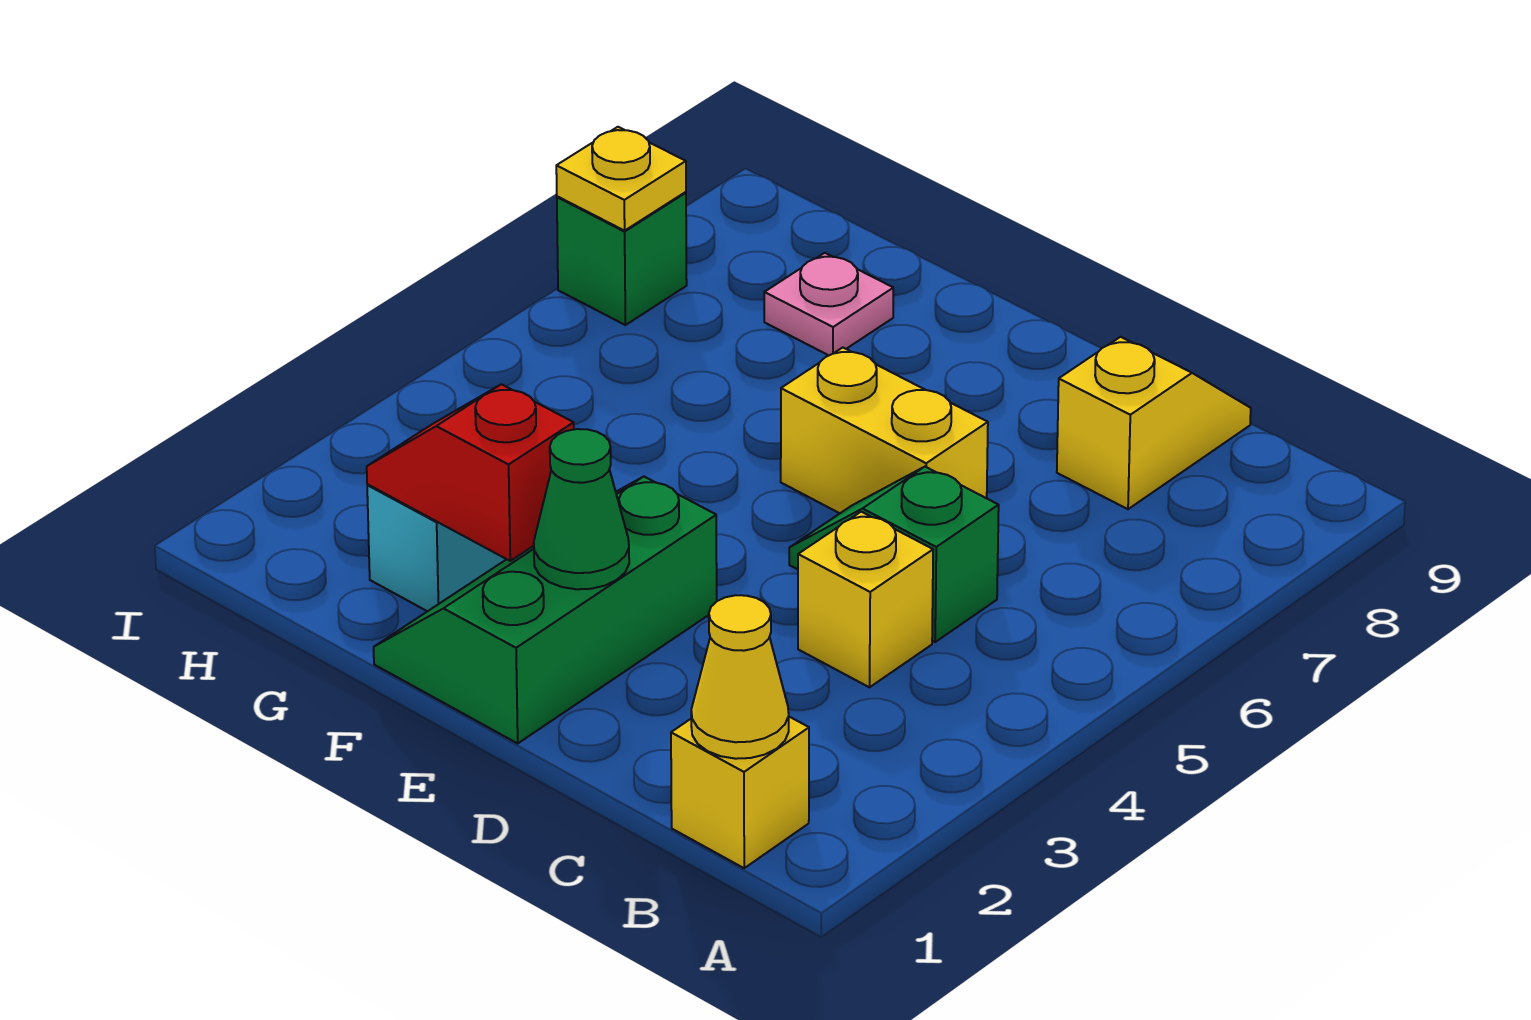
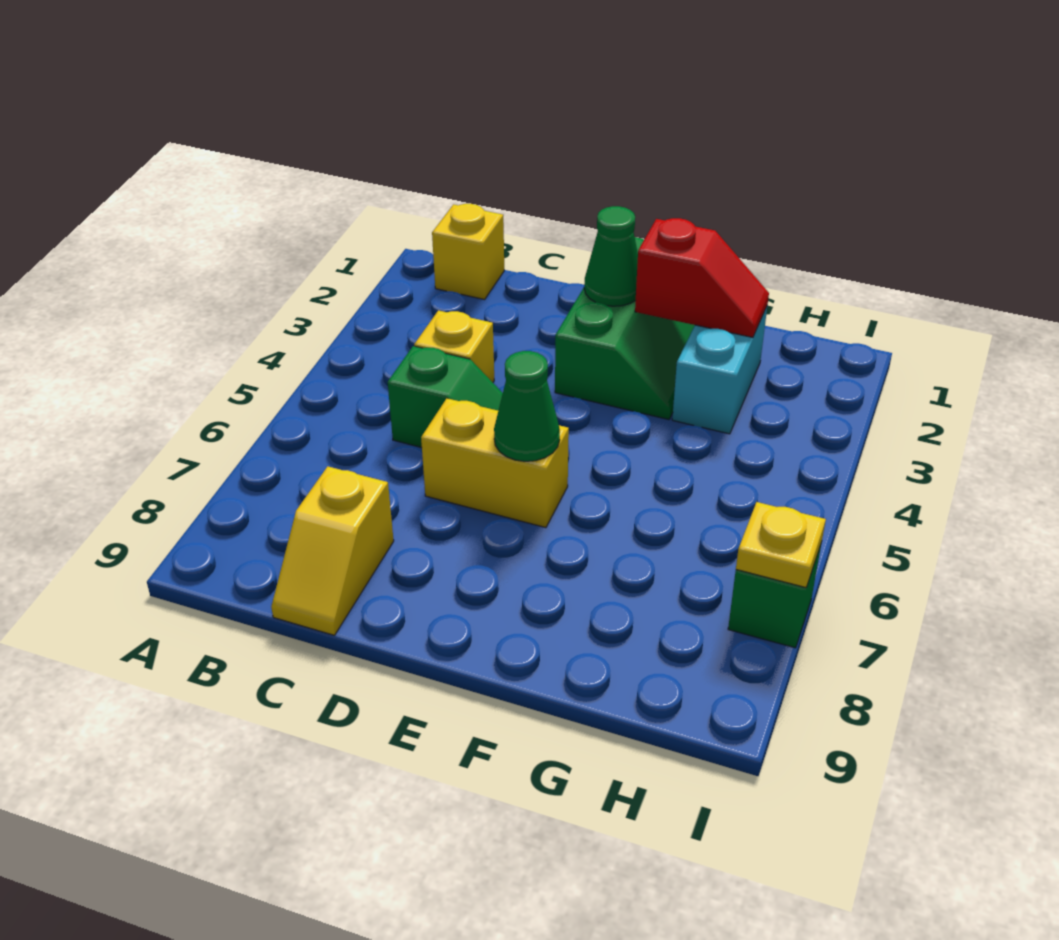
yellow cone B1 level 2 -> none
none -> green cone E6 level 2
pink plate G8 level 1 -> none

